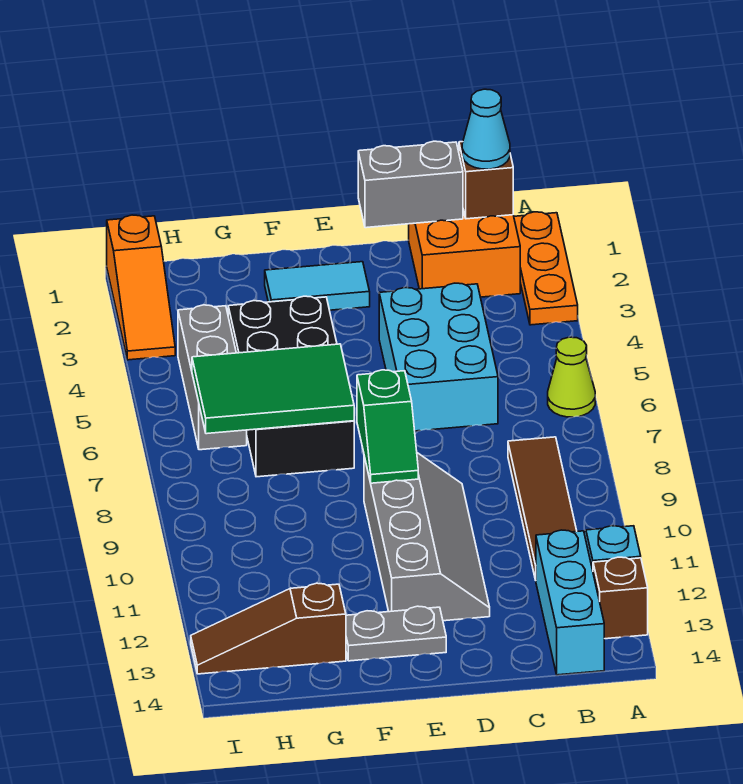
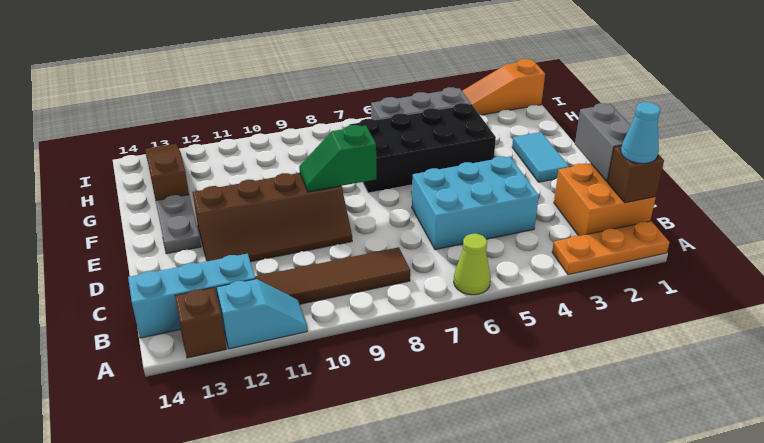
grey slope D9:E12 level 1 top E -> brown slope D9:E12 level 1 top E
green tile F6:H7 level 2 -> none

